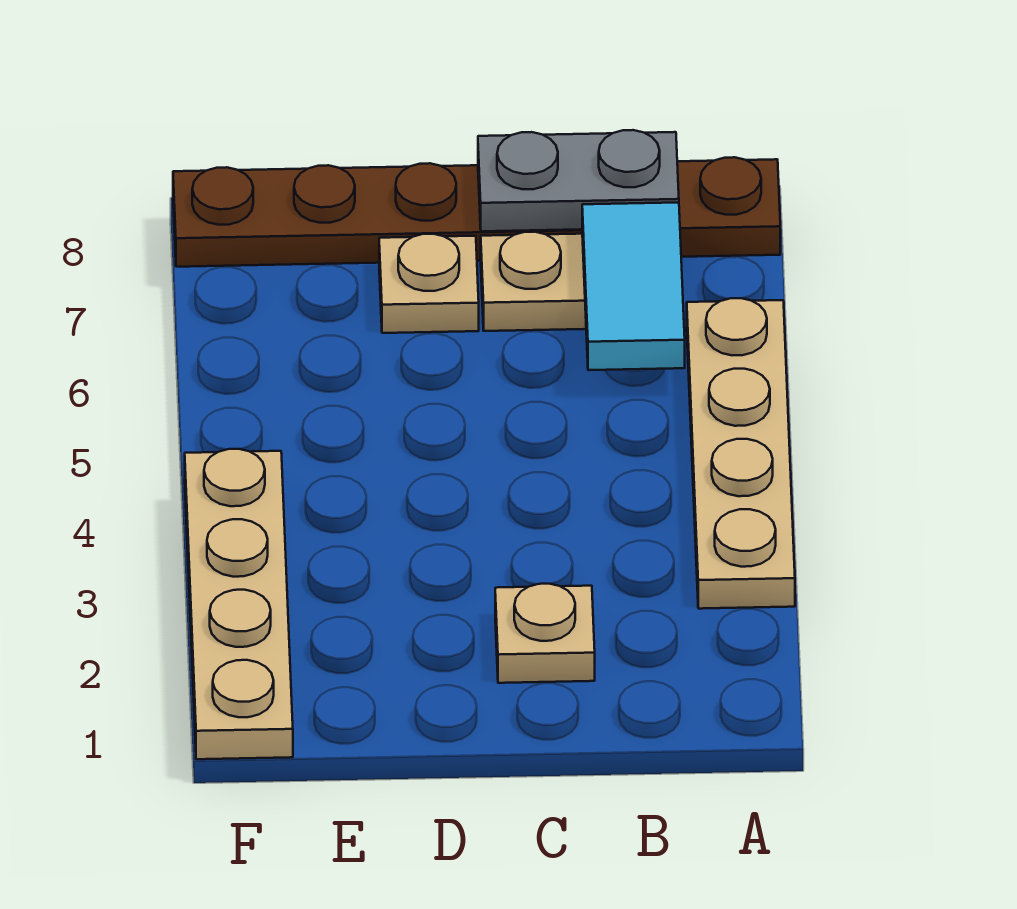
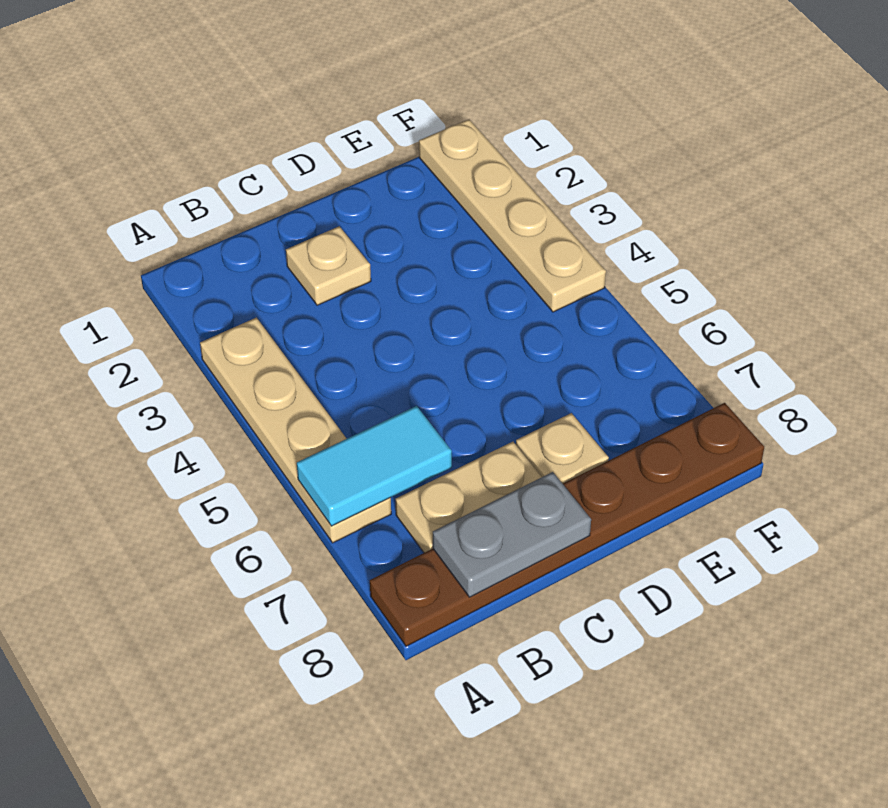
cyan tile B6:B7 level 2 -> cyan tile A6:B6 level 2

